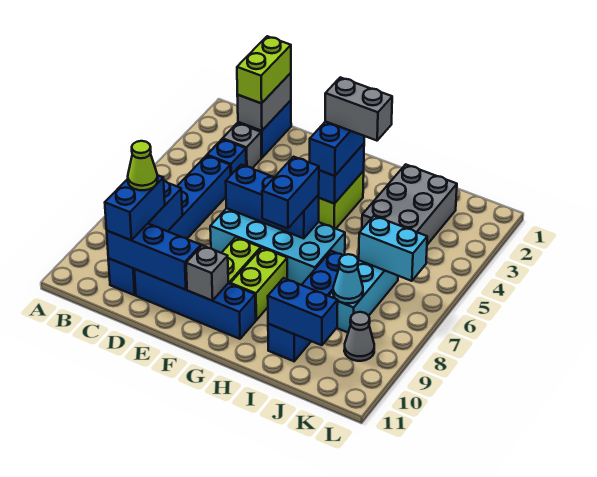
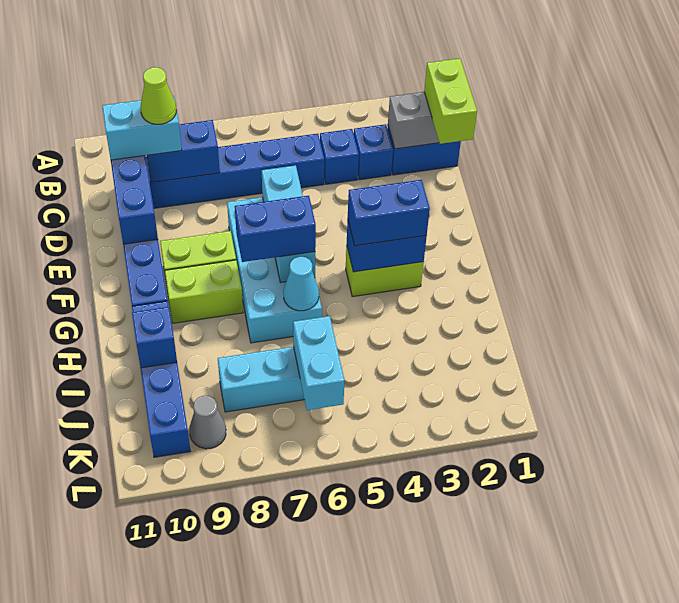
lime brick C1:C2 level 3 -> lime brick C1:D1 level 3
grey brick C3 level 1 -> blue brick C3 level 1
blue brick C9:C10 level 3 -> cyan brick C9:C10 level 3
blue brick E6:G6 level 2 -> cyan brick E6:G6 level 2
grey brick F10 level 2 -> none
grey brick G3:H3 level 4 -> none
grey brick I2:J4 level 1 -> none
blue brick I7:I10 level 1 -> blue brick H10:K10 level 1
blue brick I10:J10 level 2 -> blue brick I10 level 2
cyan cone J8 level 2 -> cyan cone H6 level 2

